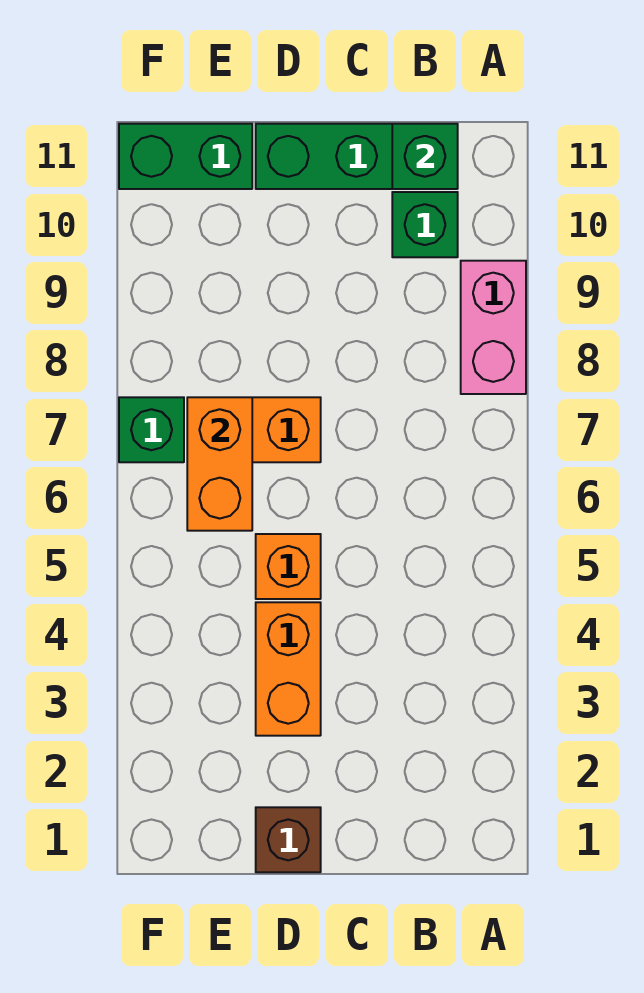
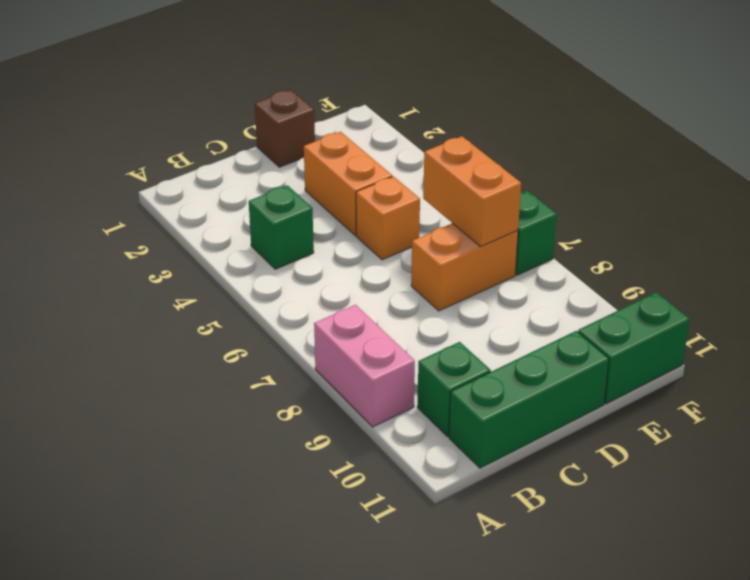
green brick B11 level 2 -> green brick B4 level 1

